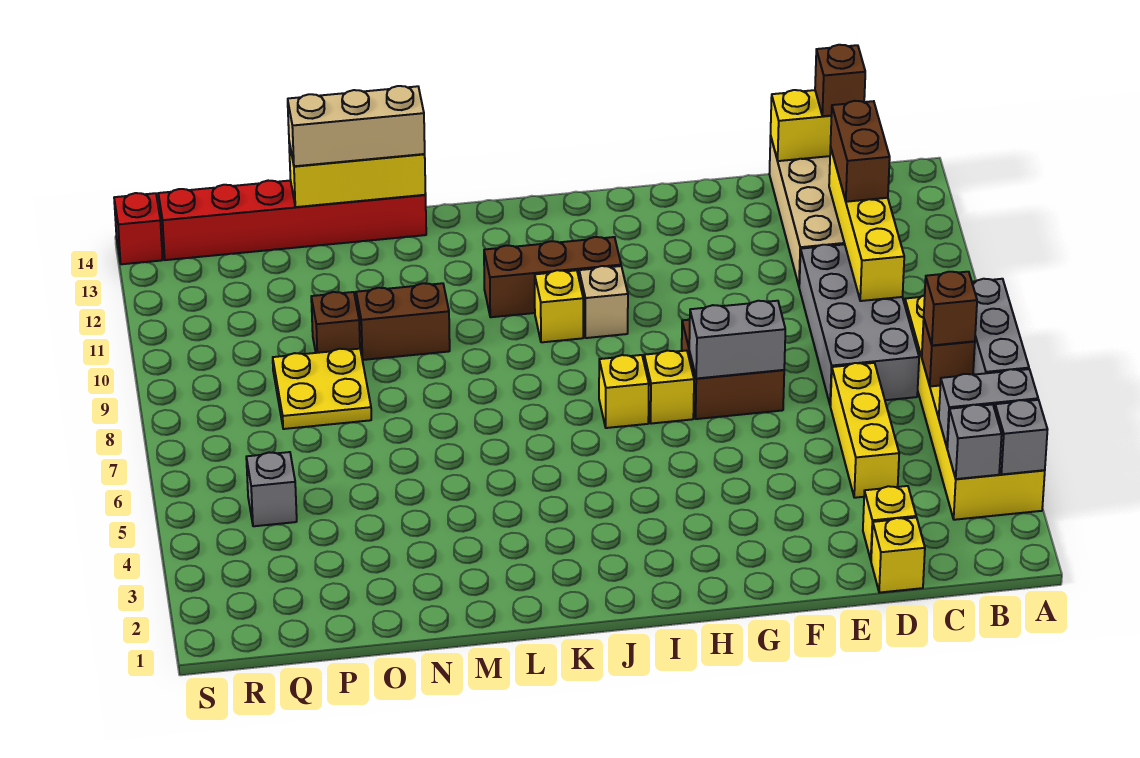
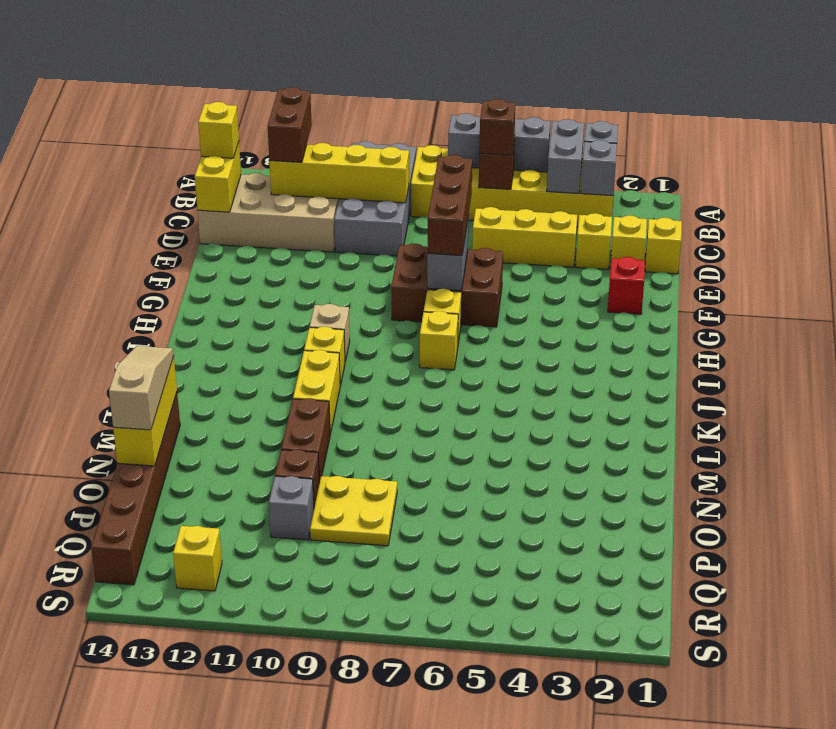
grey brick C7:D10 level 1 -> grey brick A9:D10 level 1
brown brick C11:C12 level 3 -> brown brick B12:C12 level 3
brown brick C14 level 3 -> yellow brick C14 level 3
none -> yellow brick D3 level 1
brown brick F7:G8 level 1 -> brown brick F6:G8 level 1
brown brick I11:K11 level 1 -> brown brick E7:G7 level 3
none -> yellow brick K10:L10 level 1
red brick M14:R14 level 1 -> brown brick M14:R14 level 1
tan brick M14:O14 level 3 -> tan slope M14:O14 level 3 top O
grey brick Q5 level 1 -> grey brick P10 level 1
none -> yellow brick R12 level 1
red brick S14 level 1 -> red brick F2 level 1

